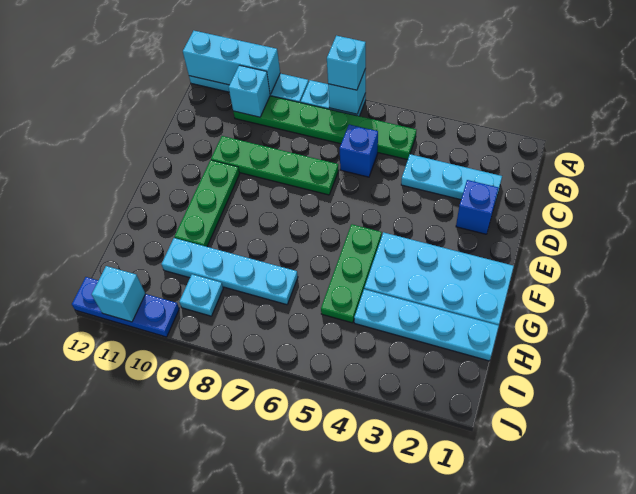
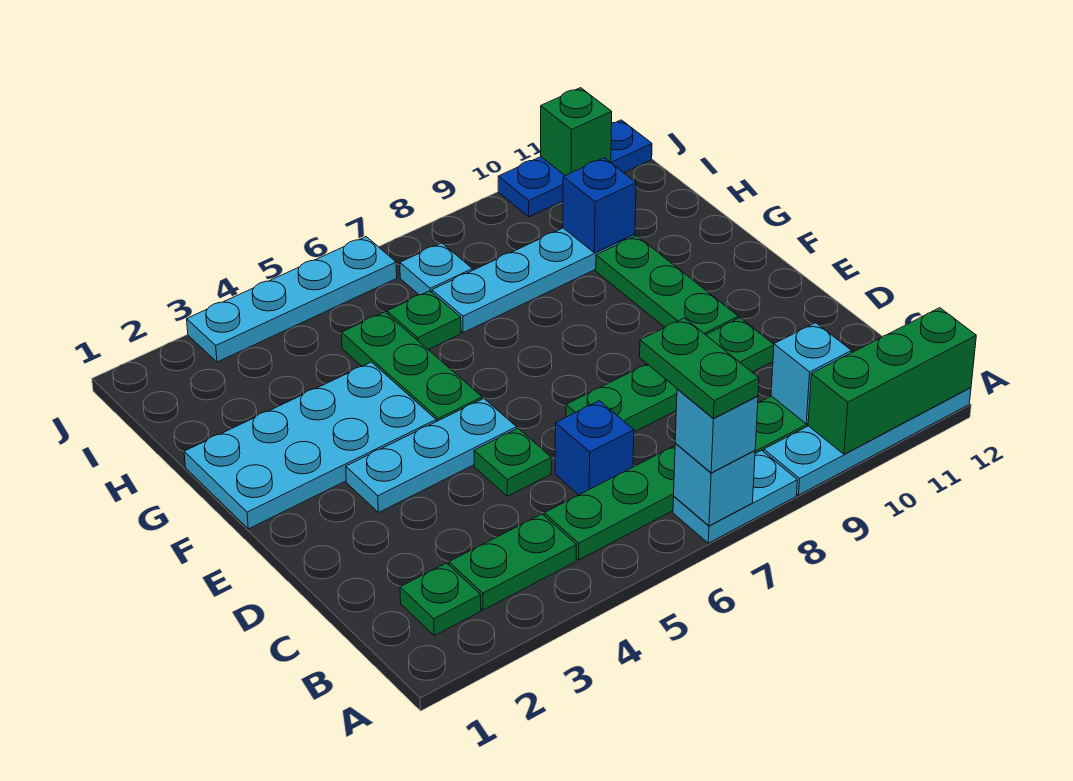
none -> green plate A7:B7 level 4
cyan brick A10:A12 level 2 -> green brick A10:A12 level 2
none -> green plate B2 level 1
none -> green plate B3:B4 level 1
cyan plate C2:C4 level 1 -> cyan plate E3:E5 level 1
blue brick D2 level 1 -> blue brick H10 level 2
none -> green plate D5 level 1
cyan plate H1:H4 level 1 -> cyan plate J3:J6 level 1
none -> green plate H6 level 1
cyan plate I9 level 1 -> cyan plate I7 level 1
cyan brick J11 level 2 -> green brick J11 level 2

